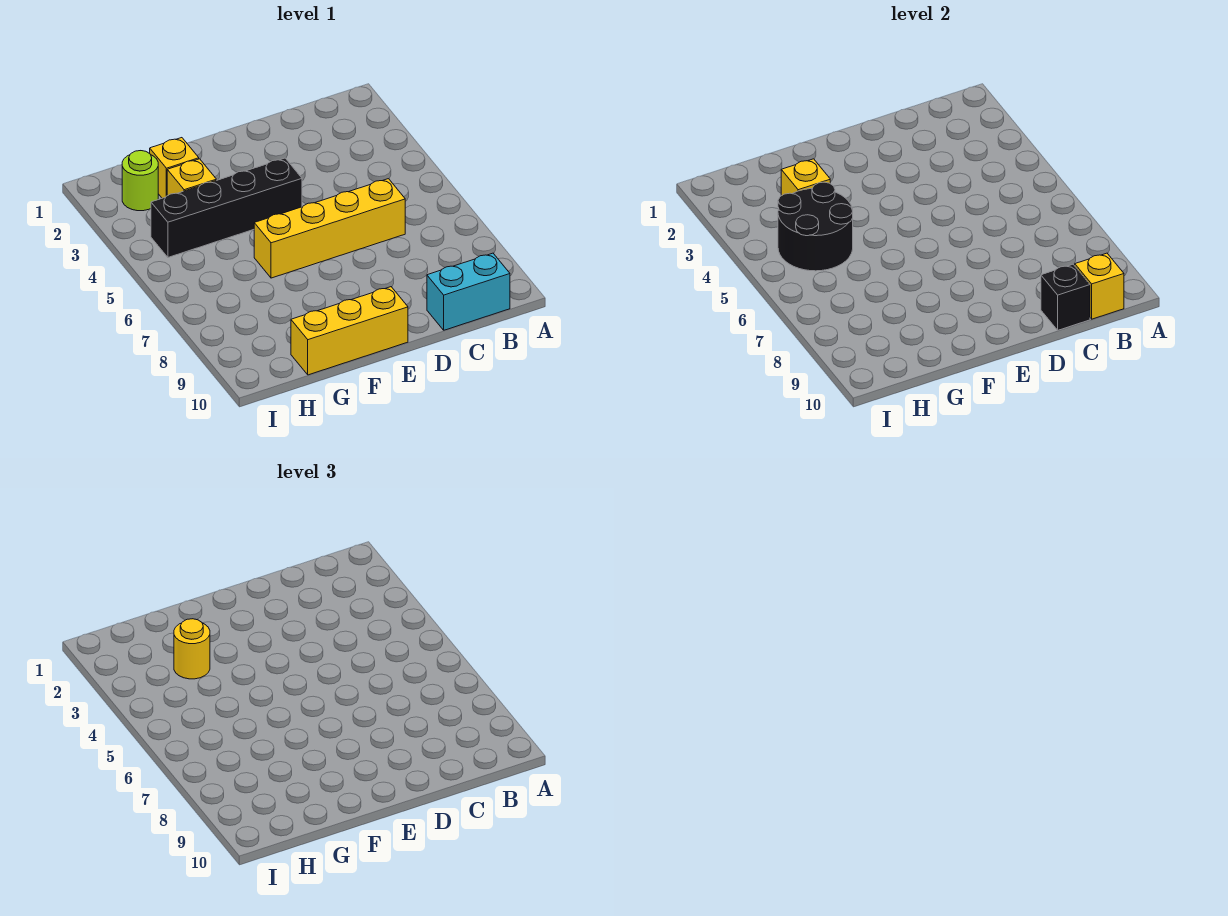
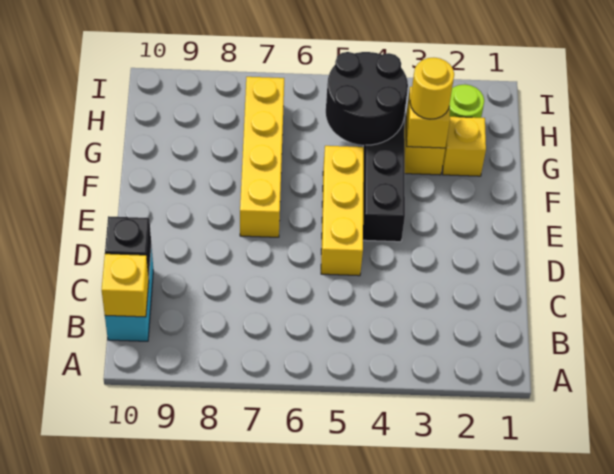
yellow brick C6:F6 level 1 -> yellow brick E7:H7 level 1
yellow brick E10:G10 level 1 -> yellow brick D5:F5 level 1

